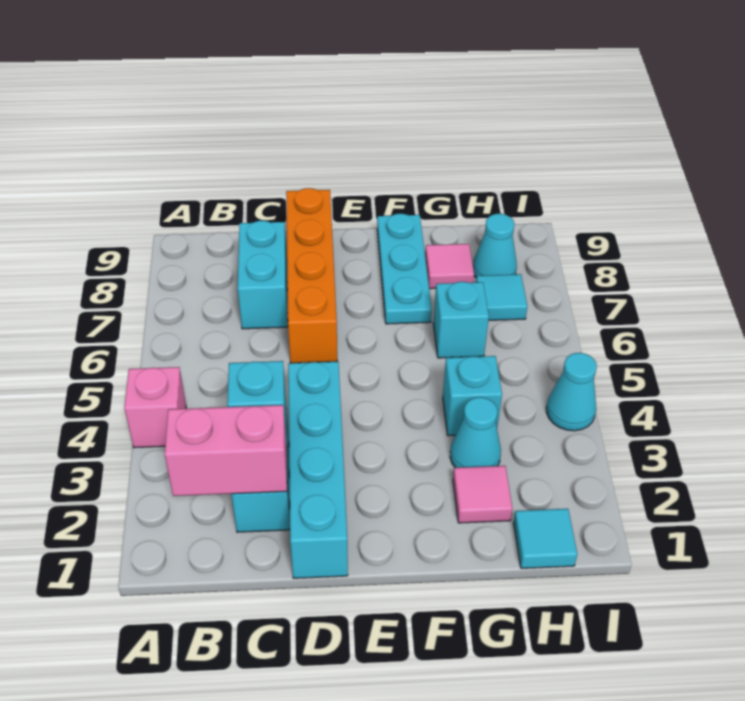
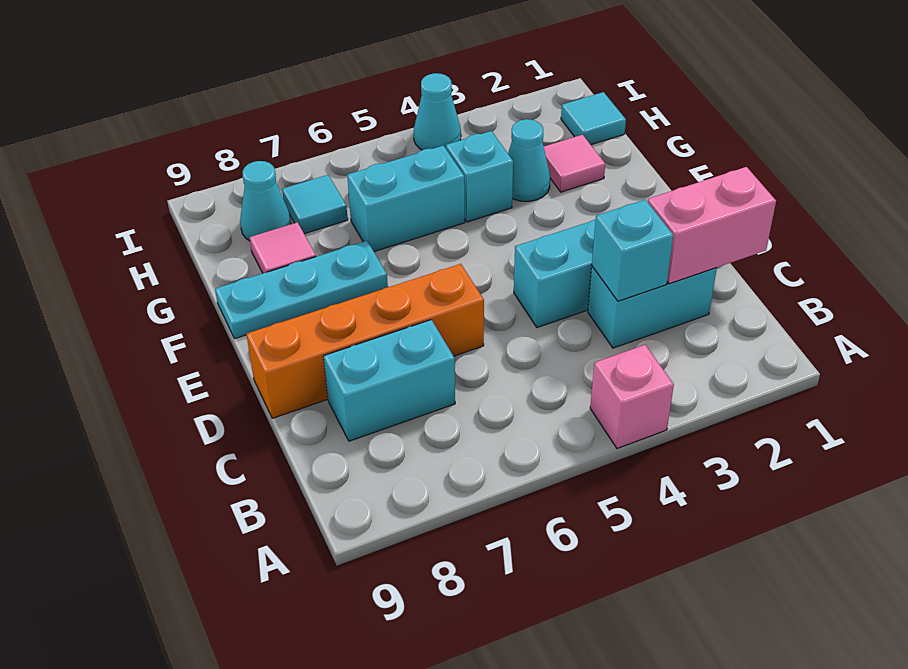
pink brick B2:C2 level 2 -> pink brick C1:C2 level 2
cyan brick G6 level 1 -> cyan brick G5:G6 level 1

